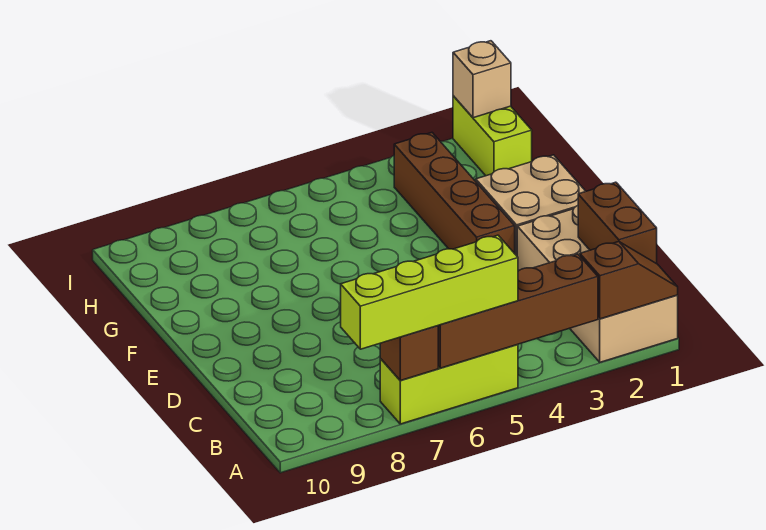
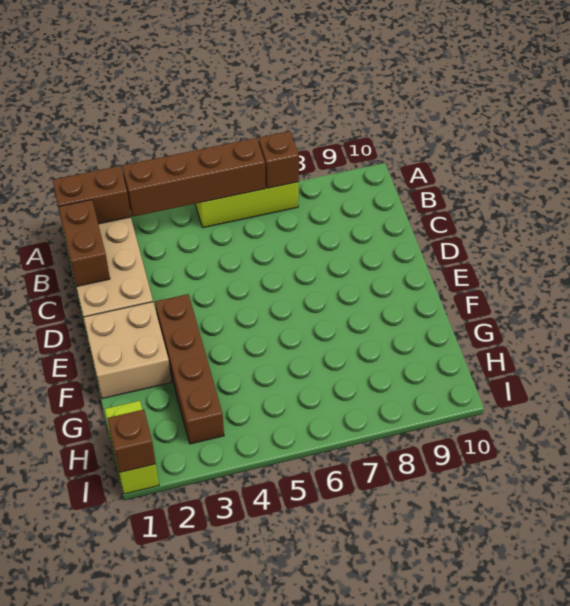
brown slope A1:A2 level 2 top 2 -> brown brick A1:A2 level 2
lime brick A5:A8 level 3 -> none
tan brick I1 level 2 -> brown brick I1 level 2

